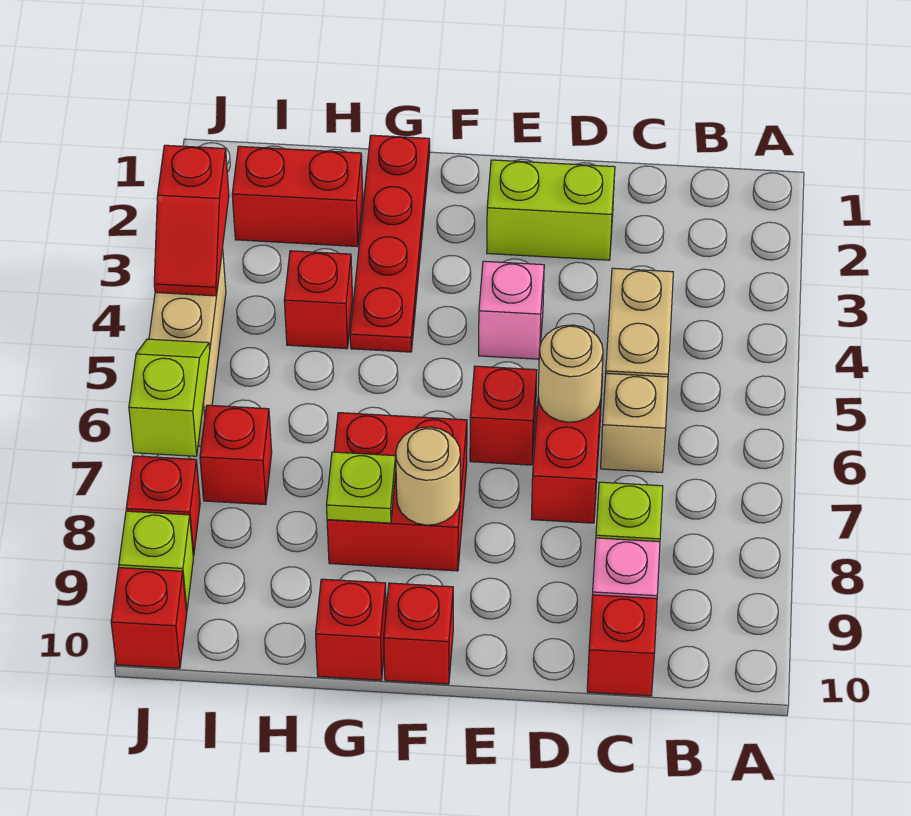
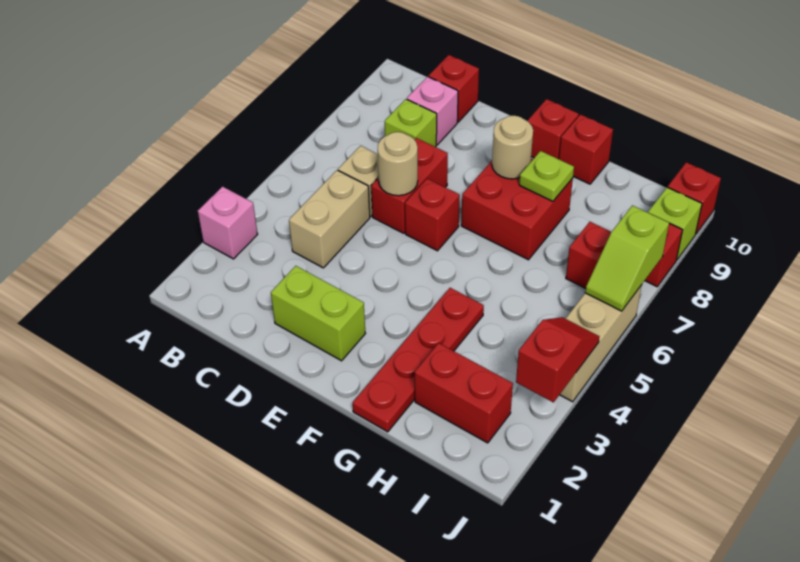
pink brick E4 level 1 -> pink brick A3 level 1
red brick H4 level 1 -> none

